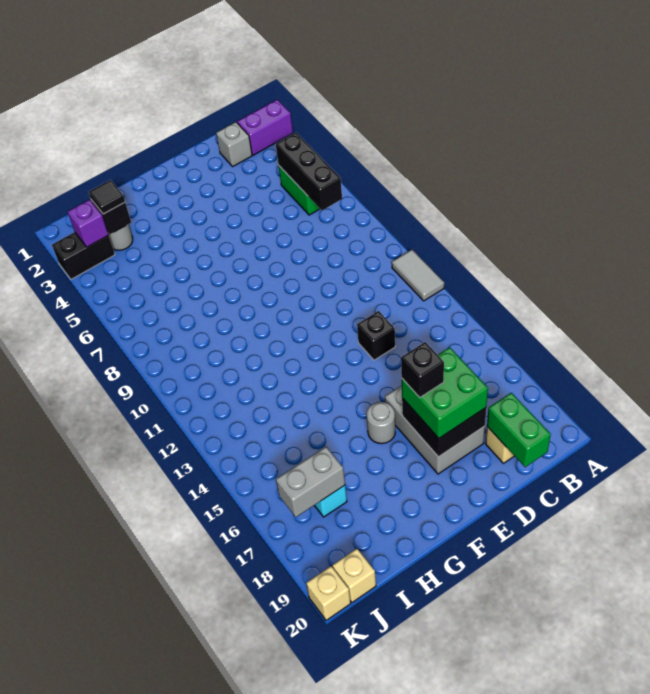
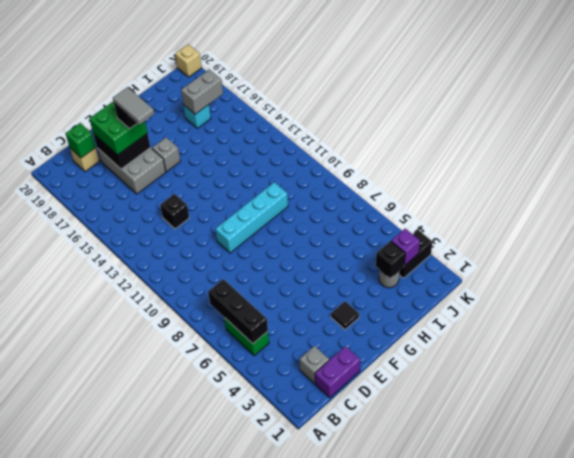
purple brick A2:B2 level 1 -> purple brick C1:D1 level 1
grey tile A11:A12 level 1 -> grey tile E16:E17 level 5
green brick C19:C20 level 2 -> green brick C19 level 2
none -> cyan brick E10:H10 level 1
grey round brick F16 level 1 -> grey brick F16 level 1
black tile I3 level 3 -> black tile F3 level 1
tan brick J20 level 1 -> none

